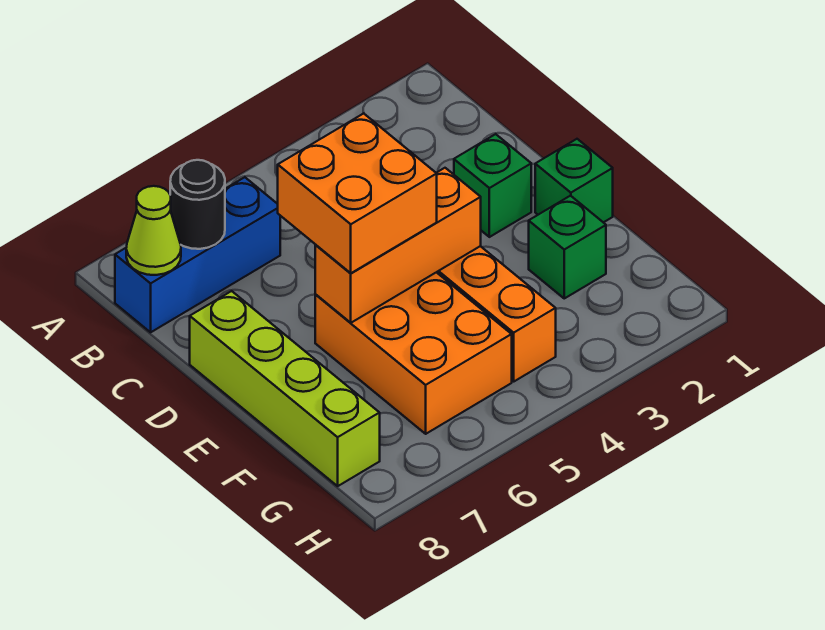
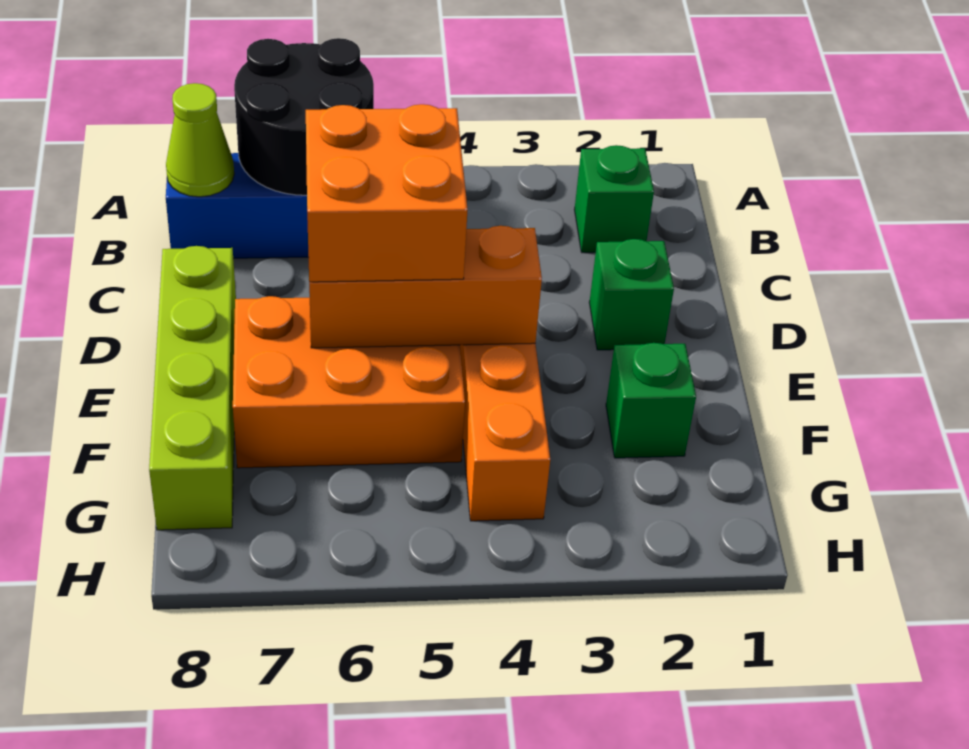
black round brick B7 level 2 -> black round brick A6:B7 level 2
green brick E1 level 1 -> green brick B2 level 1
orange brick E5:G6 level 1 -> orange brick E5:F7 level 1

